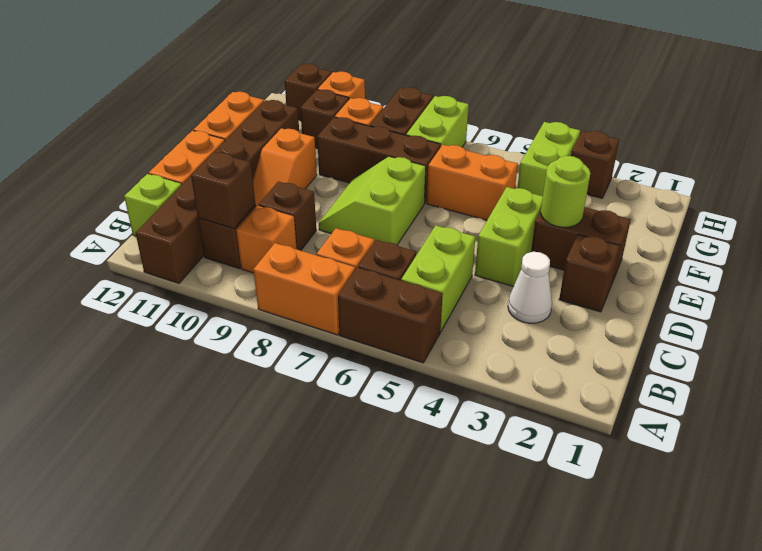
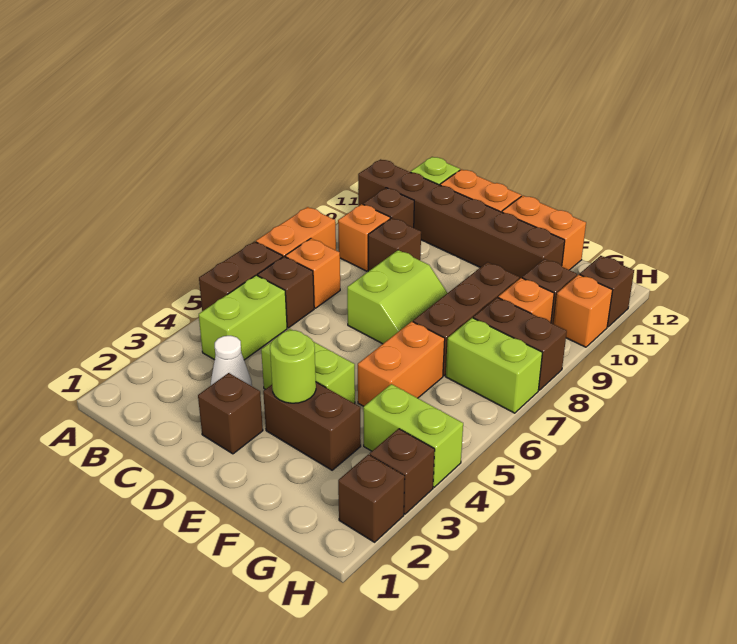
lime brick B5:C5 level 1 -> lime brick B4:B5 level 1
brown brick B10 level 2 -> brown brick H2 level 1
lime slope D7:E8 level 1 top 7 -> lime slope D7:E8 level 1 top D
orange slope D10:E10 level 1 top E -> none
brown brick E2:E3 level 1 -> brown brick E3:F3 level 1

